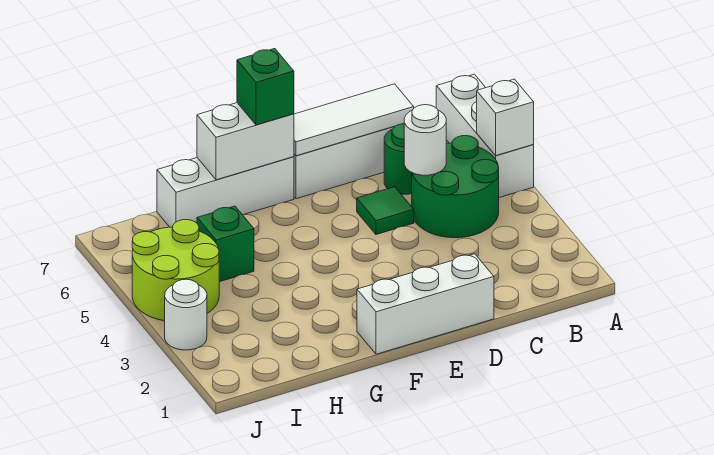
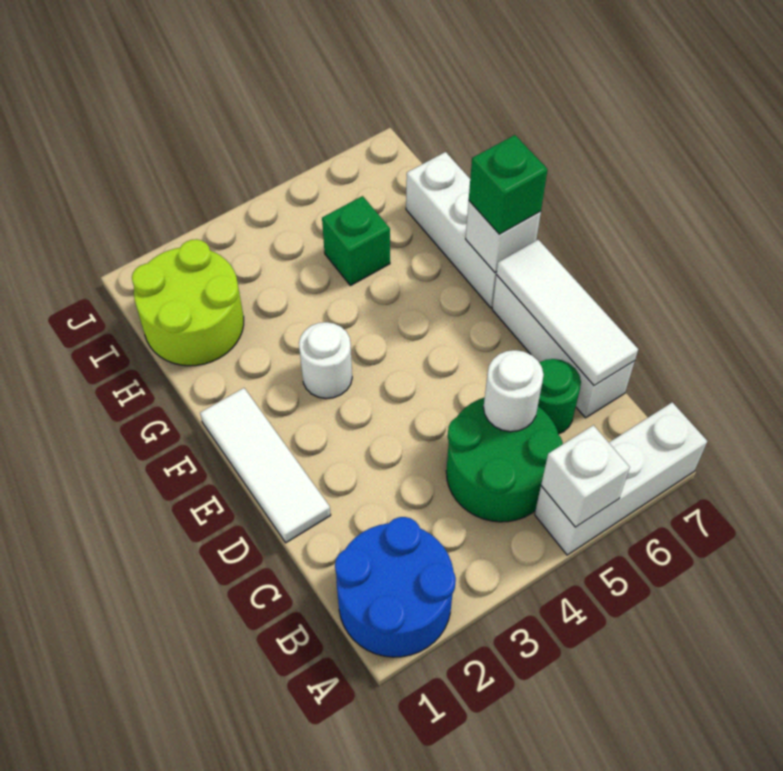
none -> blue round brick A1:B2 level 1
white brick D1:F1 level 1 -> white tile D1:F1 level 1
green tile D5 level 1 -> none
white brick F7:G7 level 2 -> white brick F7 level 2
lime round brick I4:J5 level 1 -> lime round brick H1:I2 level 1
white round brick J3 level 1 -> white round brick F3 level 1

